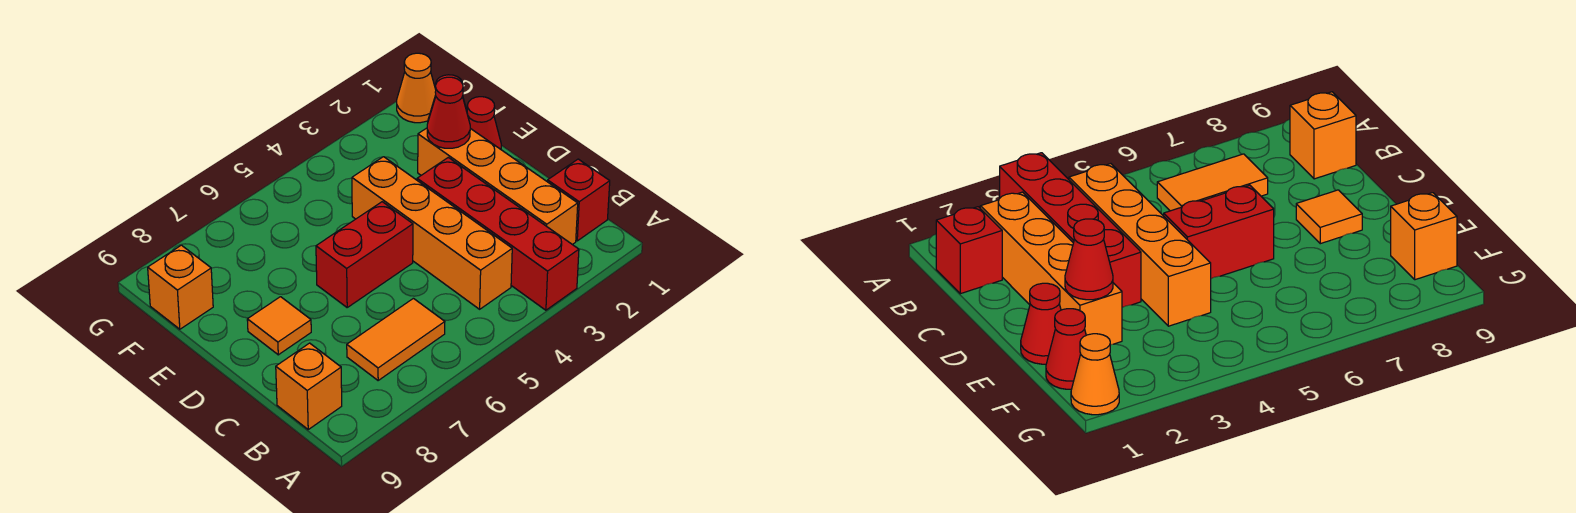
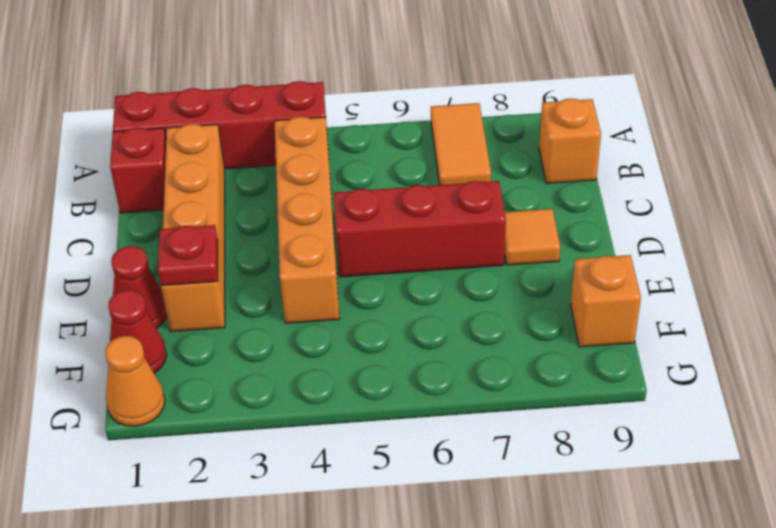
red brick A3:D3 level 1 -> red brick A1:A4 level 1
orange tile B6:B7 level 1 -> orange tile A7:B7 level 1
red brick D5:D6 level 1 -> red brick D5:D7 level 1
red cone E2 level 2 -> red plate E2 level 2

